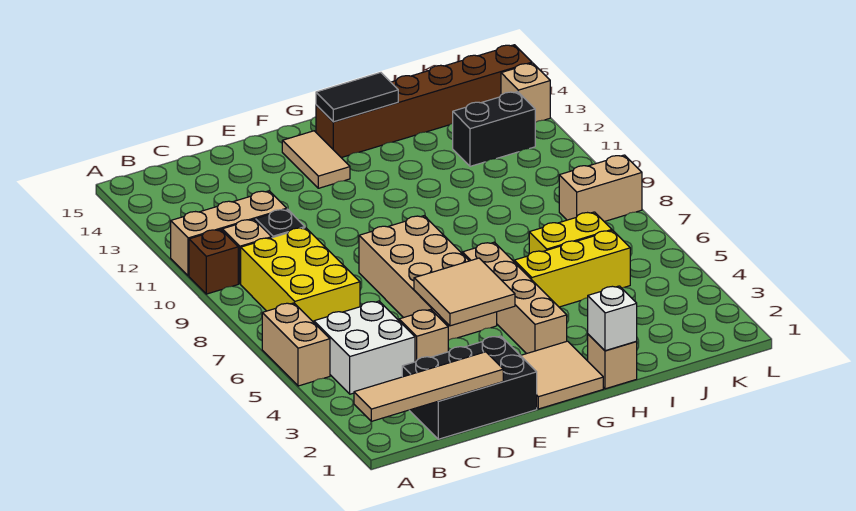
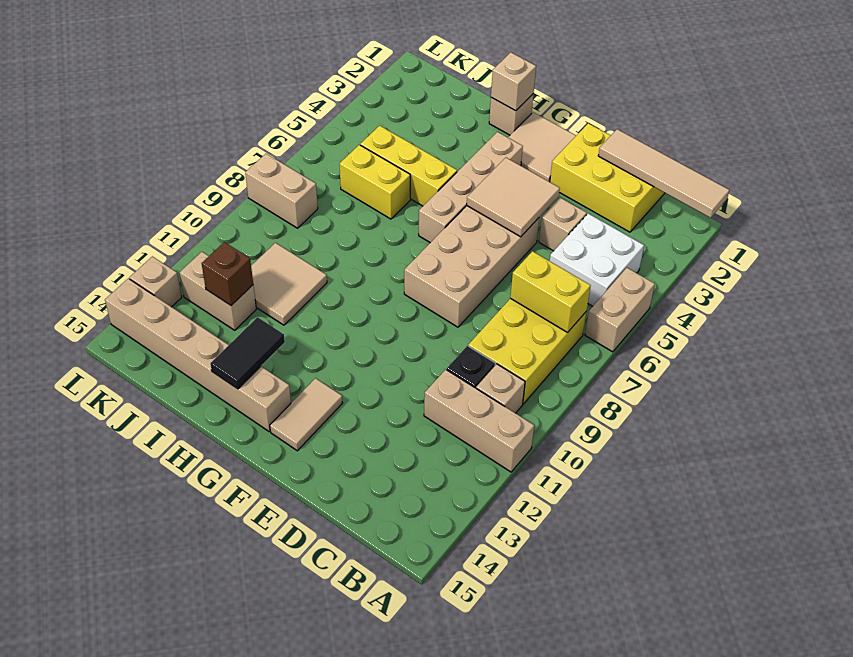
brown brick A10 level 1 -> brown brick J12 level 2
none -> yellow brick B7:C7 level 2
black brick C1:E2 level 1 -> yellow brick C1:E2 level 1
brown brick G14:L14 level 1 -> tan brick G14:L14 level 1
black tile G14:H14 level 2 -> black tile H13:H14 level 2
white brick H1 level 2 -> tan brick H1 level 2
none -> tan tile I10:J11 level 1
black brick J12:K12 level 1 -> tan brick J12:K12 level 1

